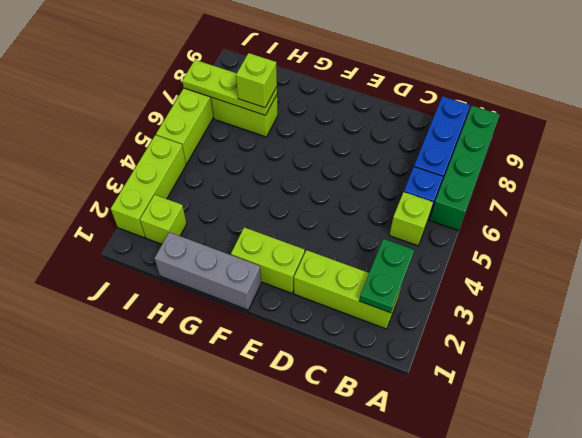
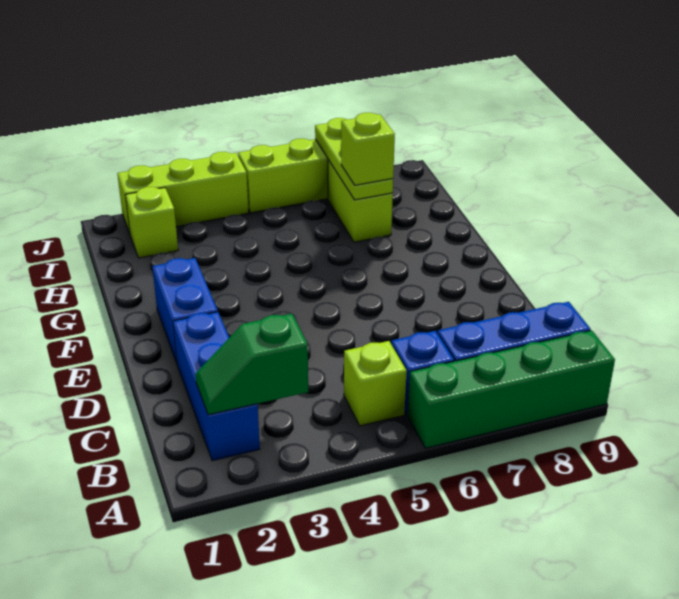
lime brick B2:D2 level 1 -> blue brick B2:D2 level 1
green plate B2:B3 level 2 -> green slope B2:B3 level 2 top 3
lime brick E2:F2 level 1 -> blue brick E2:F2 level 1
grey brick F1:H1 level 1 -> none

